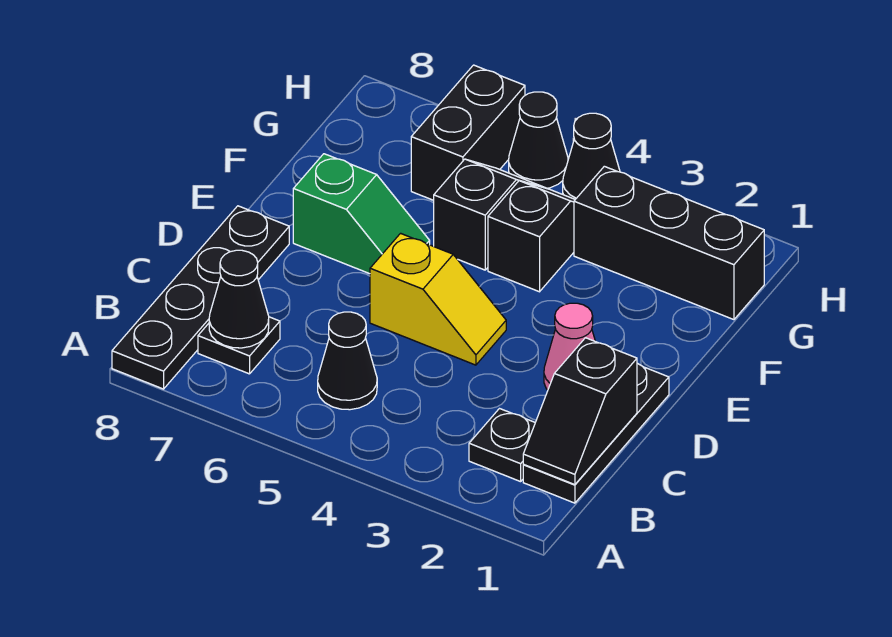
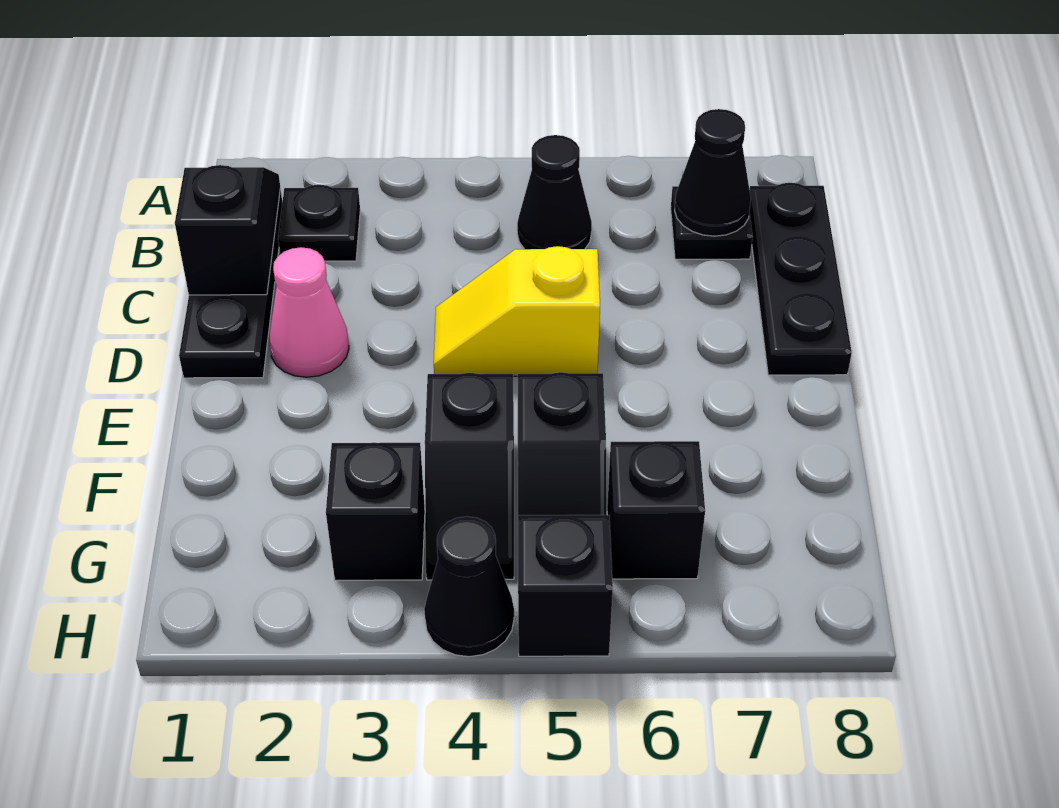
black plate A8:D8 level 1 -> black plate B8:D8 level 1
green slope E6:E7 level 1 top 7 -> none
black brick G1:G3 level 1 -> black brick G3 level 1
black brick G6:H6 level 1 -> black brick G6 level 1
black cone H5 level 1 -> black brick H5 level 1

